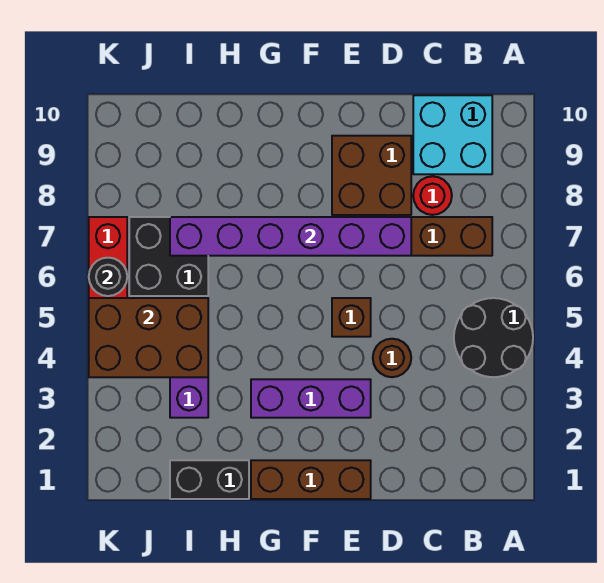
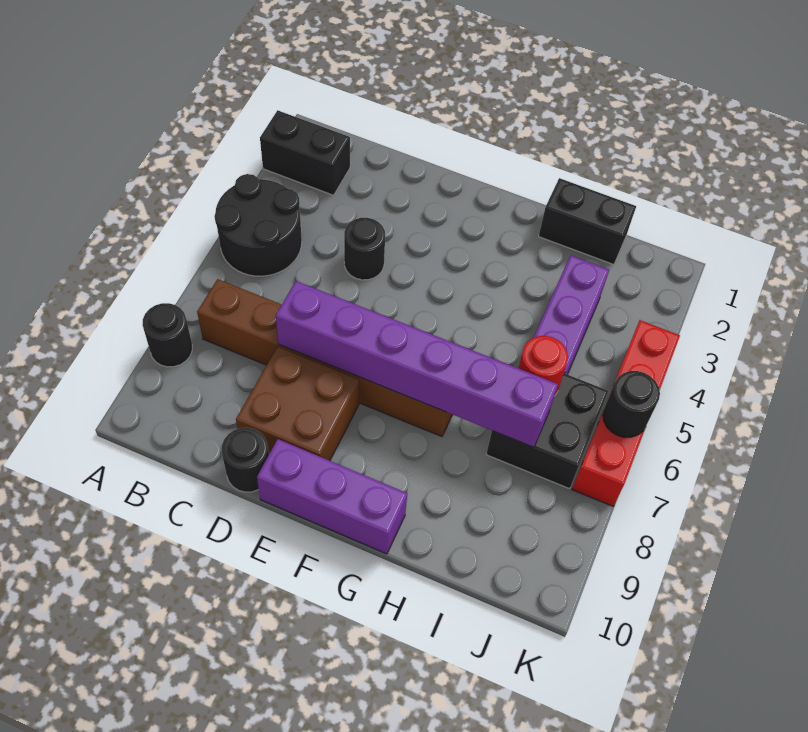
none -> black brick A2:B2 level 1
none -> black round brick A8 level 1
cyan brick B9:C10 level 1 -> none
red round brick C8 level 1 -> red round brick I6 level 2
brown round brick D4 level 1 -> black round brick D4 level 1
none -> black round brick D10 level 1
brown brick E1:G1 level 1 -> none
purple brick E3:G3 level 1 -> purple brick E10:G10 level 1
brown brick E5 level 1 -> none
brown brick I4:K5 level 2 -> none

